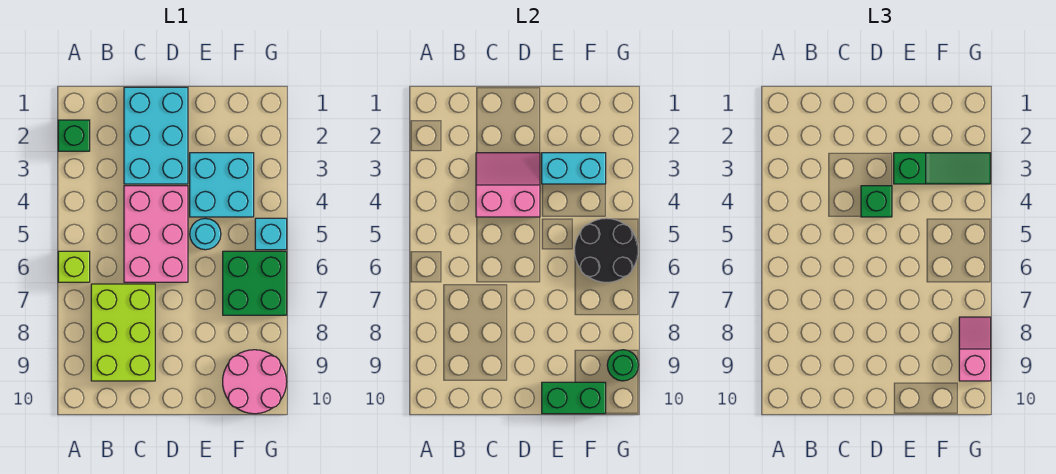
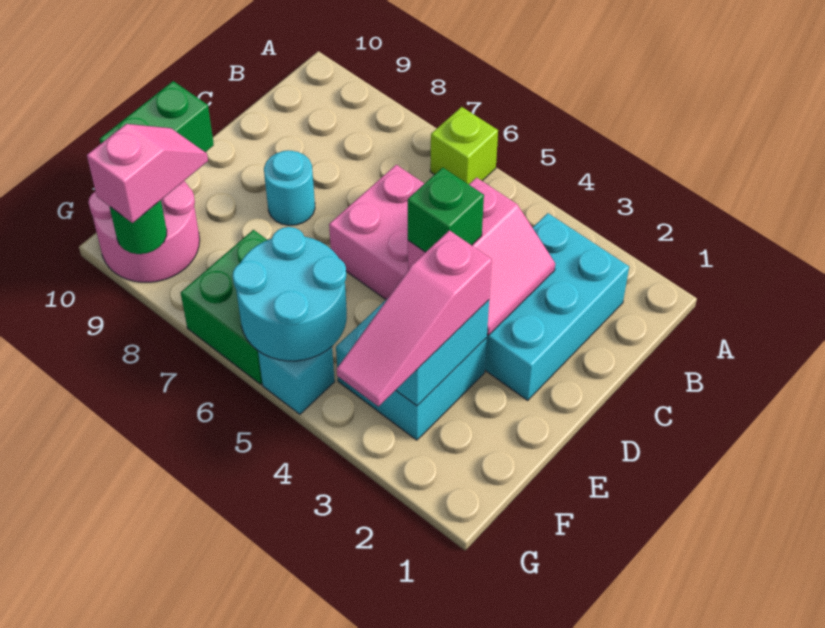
green brick A2 level 1 -> none
lime brick B7:C9 level 1 -> none
cyan brick C1:D3 level 1 -> cyan brick B2:D3 level 1
green slope E3:G3 level 3 top E -> pink slope E3:G3 level 3 top E
cyan round brick E5 level 1 -> cyan round brick D8 level 1
black round brick F5:G6 level 2 -> cyan round brick F5:G6 level 2
pink slope G8:G9 level 3 top 9 -> pink slope F9:G9 level 3 top G

